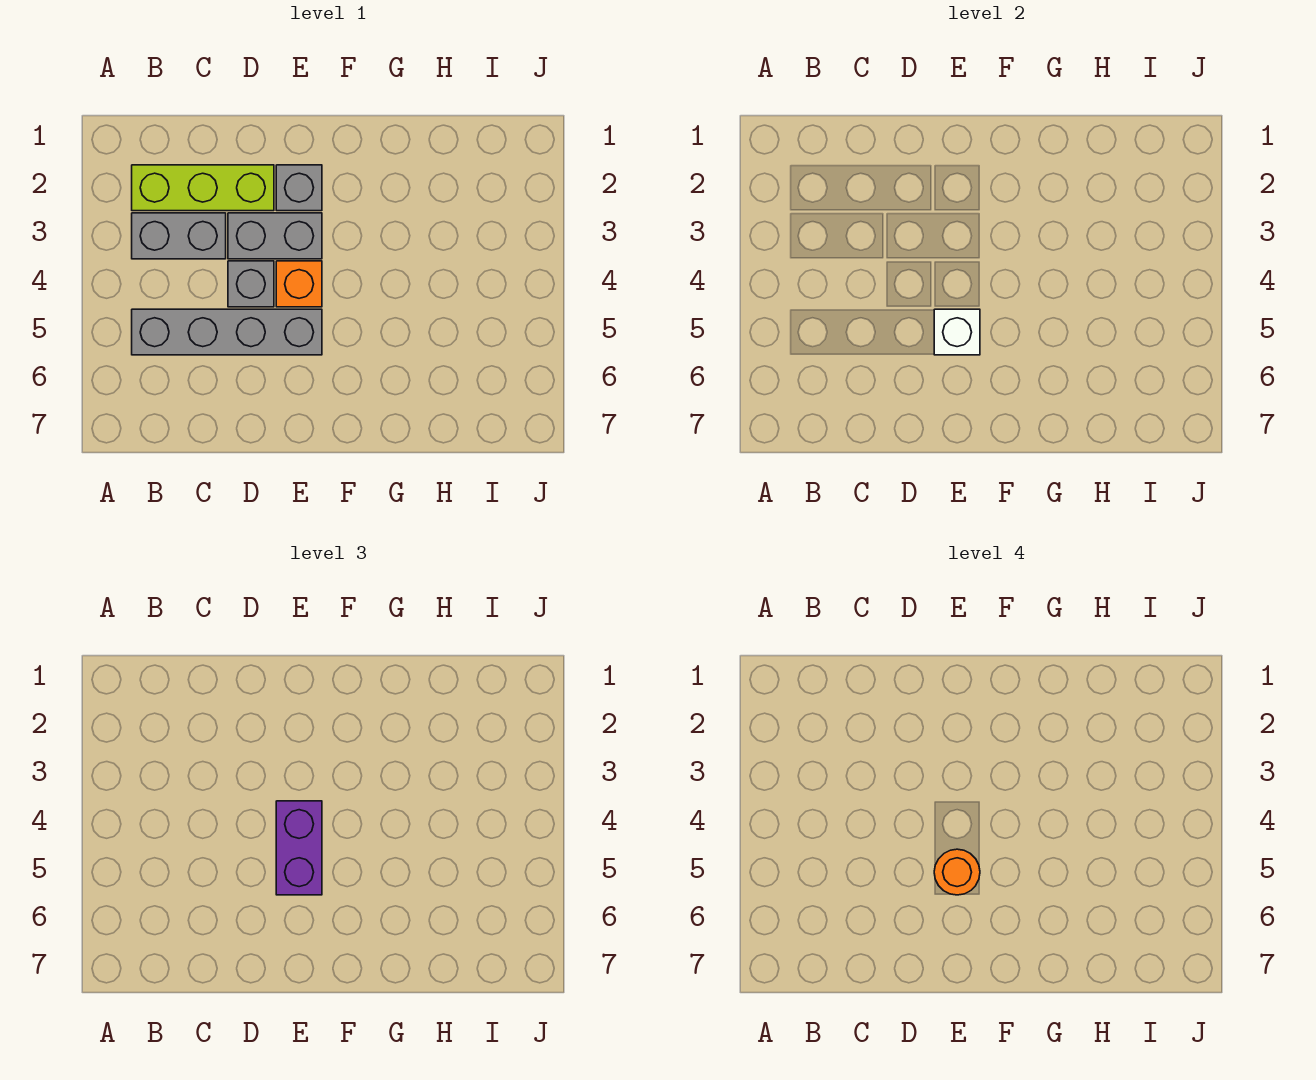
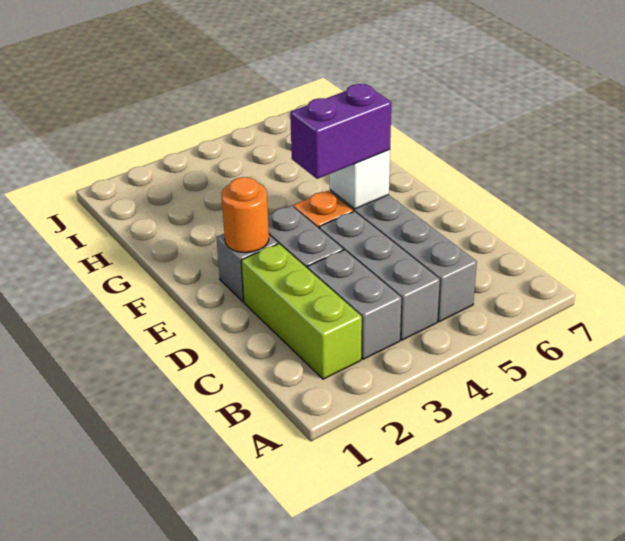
grey brick D4 level 1 -> grey brick B4:D4 level 1
orange round brick E5 level 4 -> orange round brick E2 level 2

